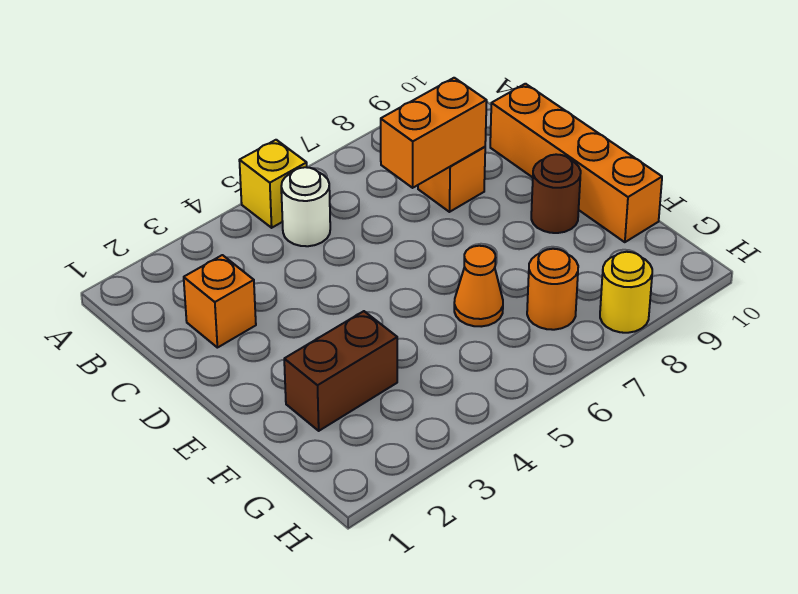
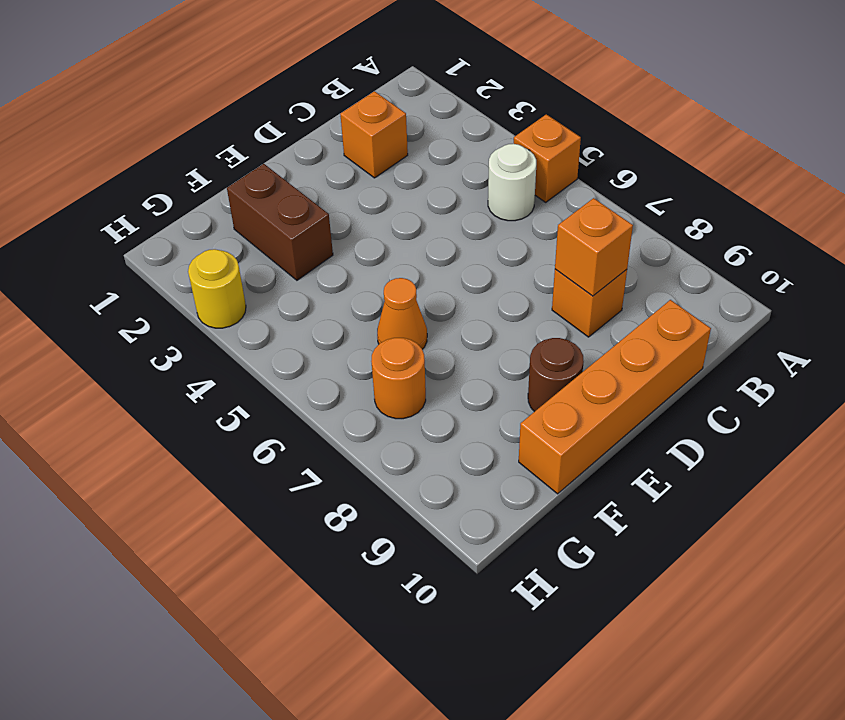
yellow brick A5 level 1 -> orange brick A5 level 1
orange brick C7:C8 level 2 -> orange brick C8 level 2
yellow round brick H8 level 1 -> yellow round brick H3 level 1

